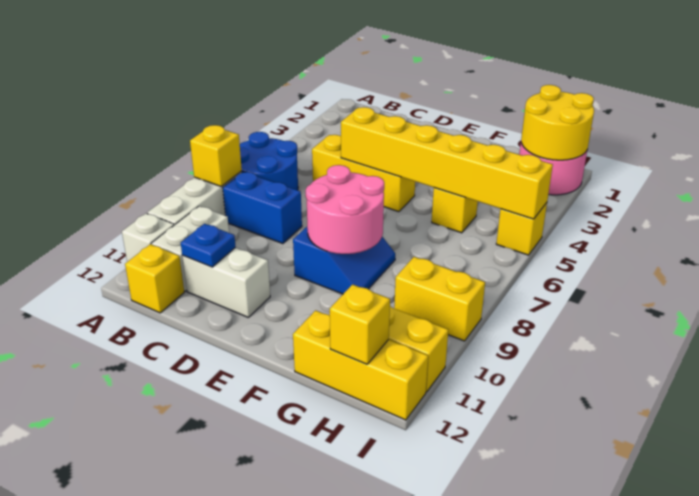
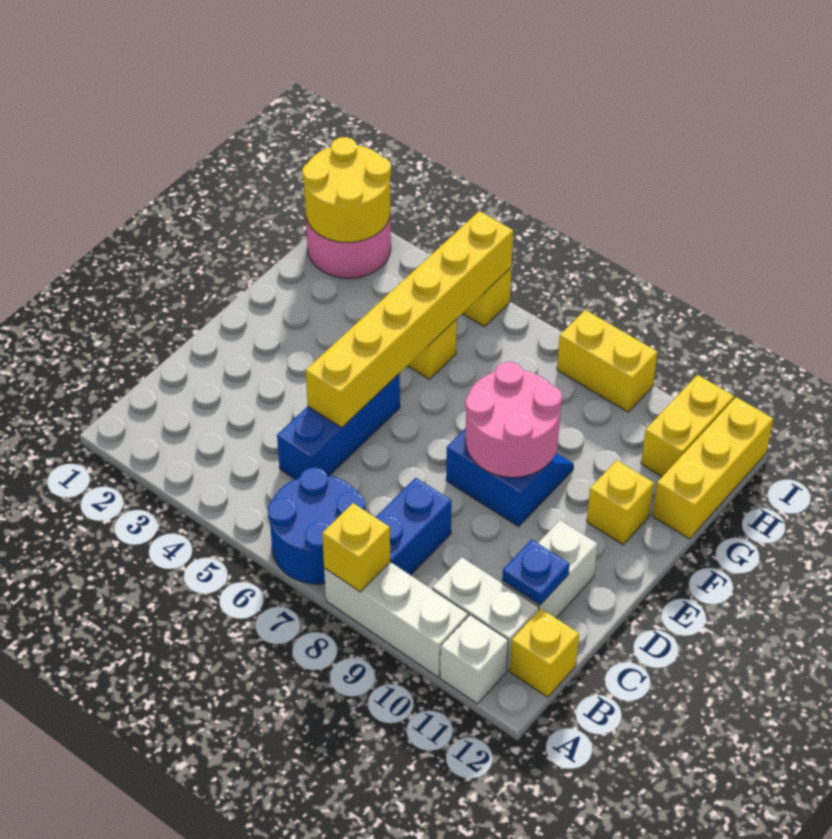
yellow brick C5:E5 level 1 -> blue brick C5:E5 level 1
yellow brick H9:I9 level 1 -> yellow brick I8:I9 level 1
yellow brick H12 level 2 -> yellow brick F11 level 1

